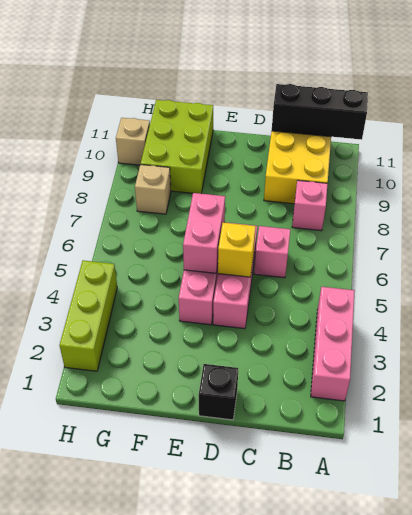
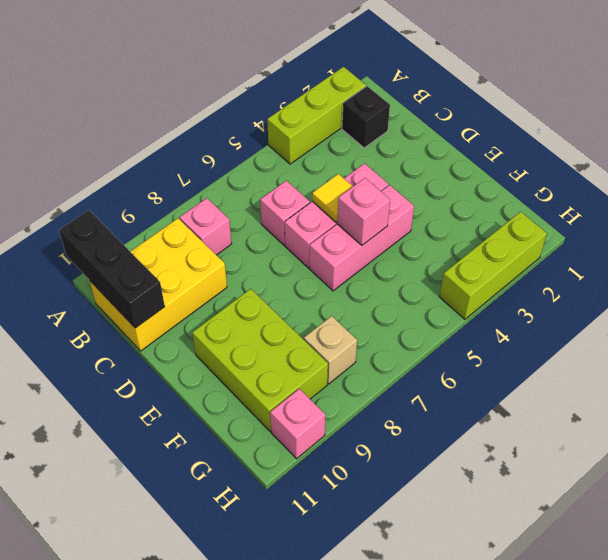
pink brick A2:A4 level 1 -> lime brick A2:A4 level 1
black brick D1 level 1 -> black brick B2 level 1
yellow brick D5 level 2 -> yellow tile D5 level 2
pink brick E5:E6 level 2 -> pink brick E5 level 2
lime brick F9:G11 level 1 -> lime brick E9:G10 level 1
tan brick H10 level 1 -> pink brick H10 level 1

